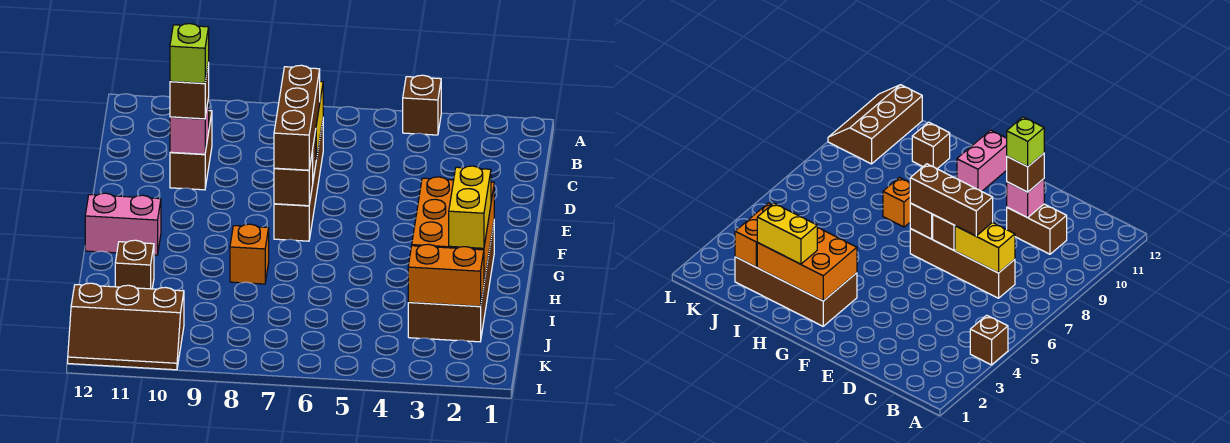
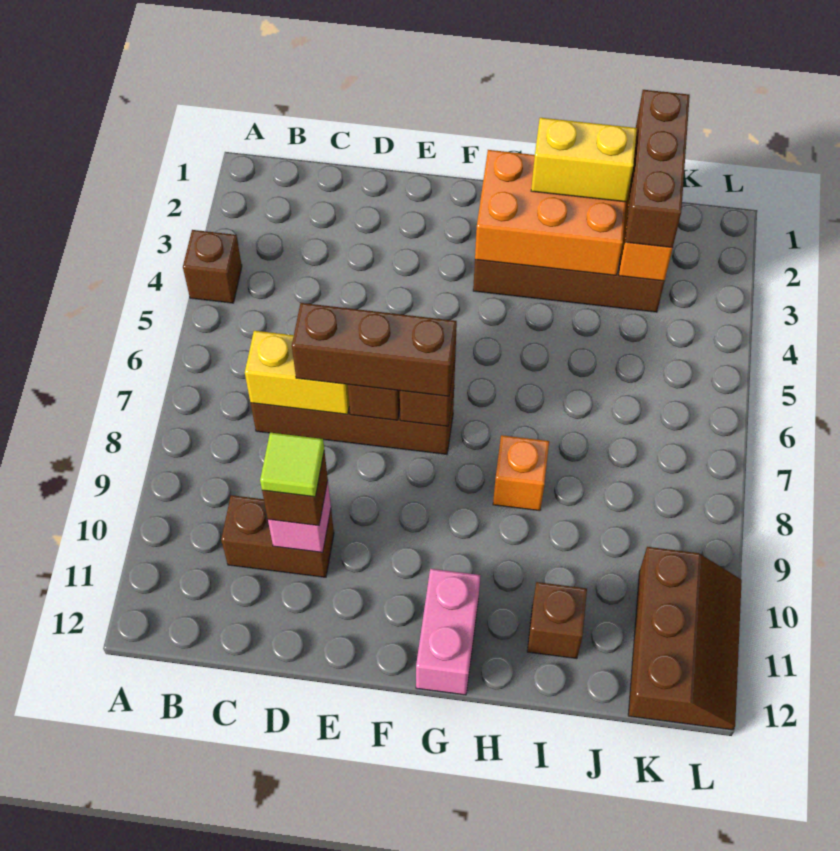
lime brick D10 level 4 -> lime tile D10 level 4
none -> brown brick J1:J3 level 3

